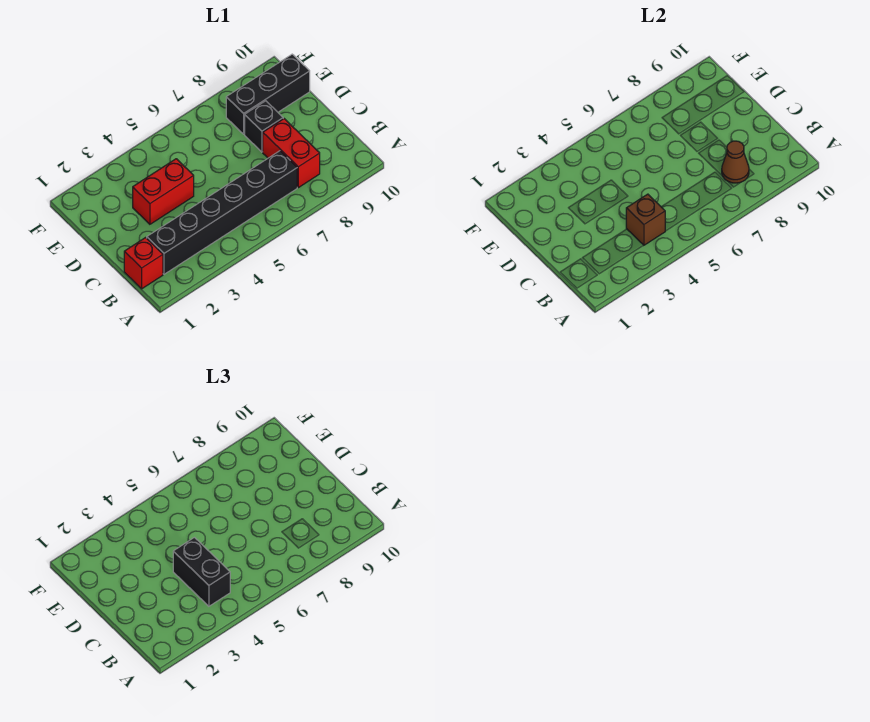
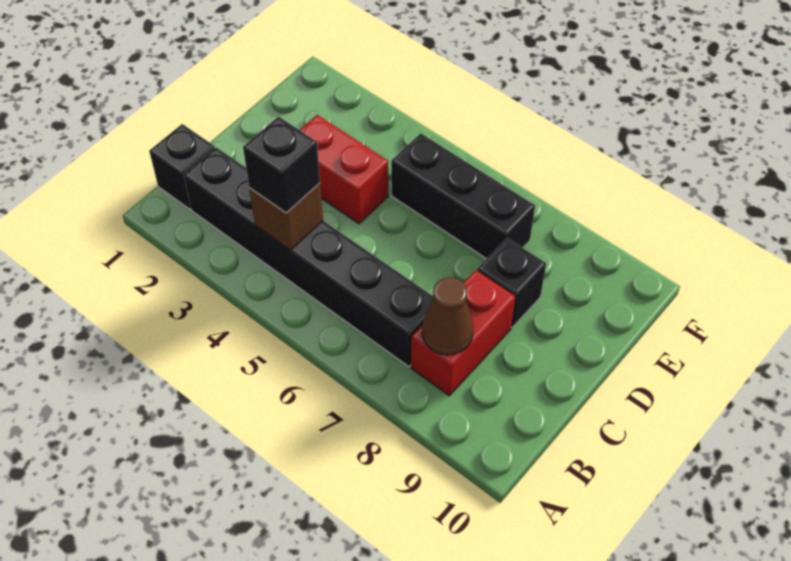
red brick B1 level 1 -> black brick B1 level 1
black brick B4:C4 level 3 -> black brick B4 level 3
black brick E8:E10 level 1 -> black brick E5:E7 level 1

